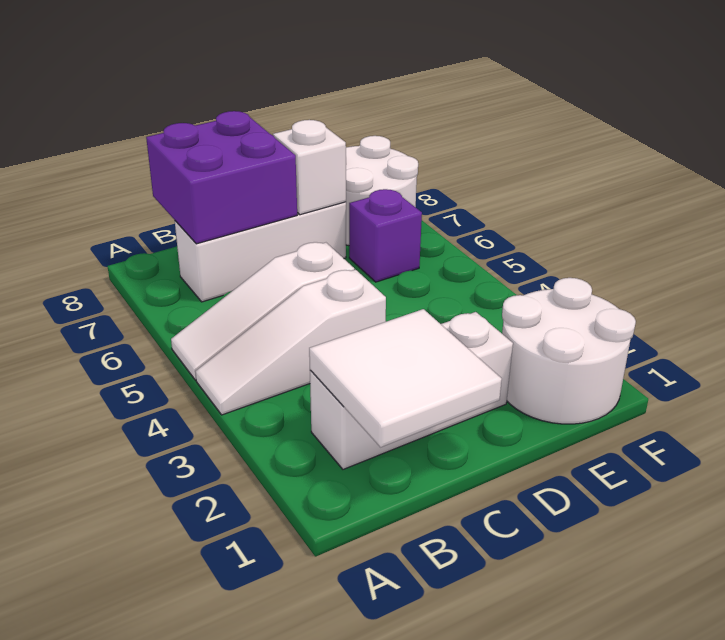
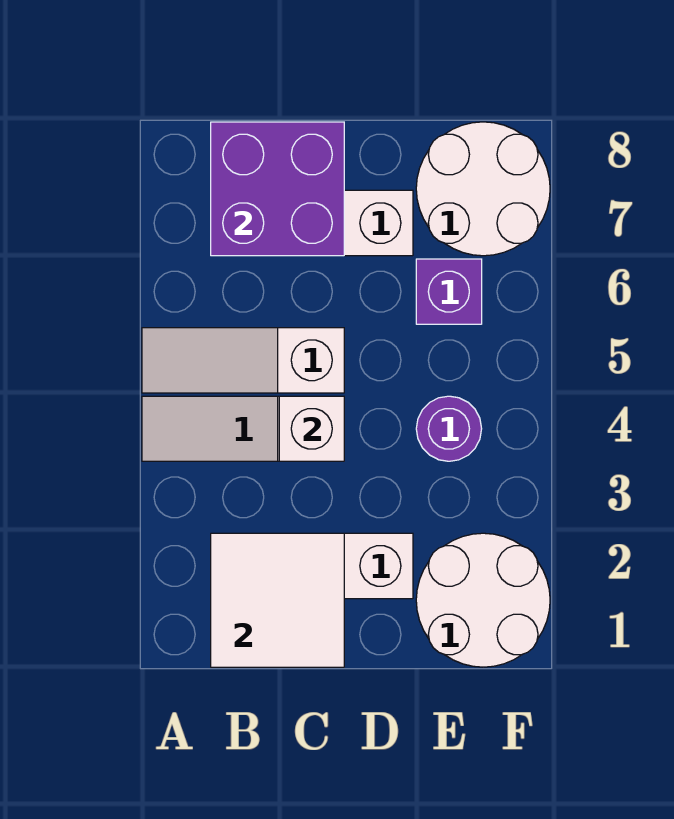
white brick D7 level 2 -> white brick C4 level 2
none -> purple round brick E4 level 1

